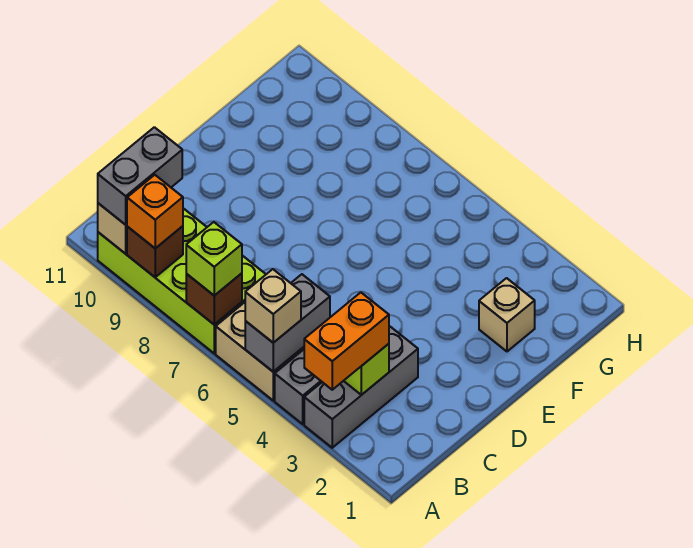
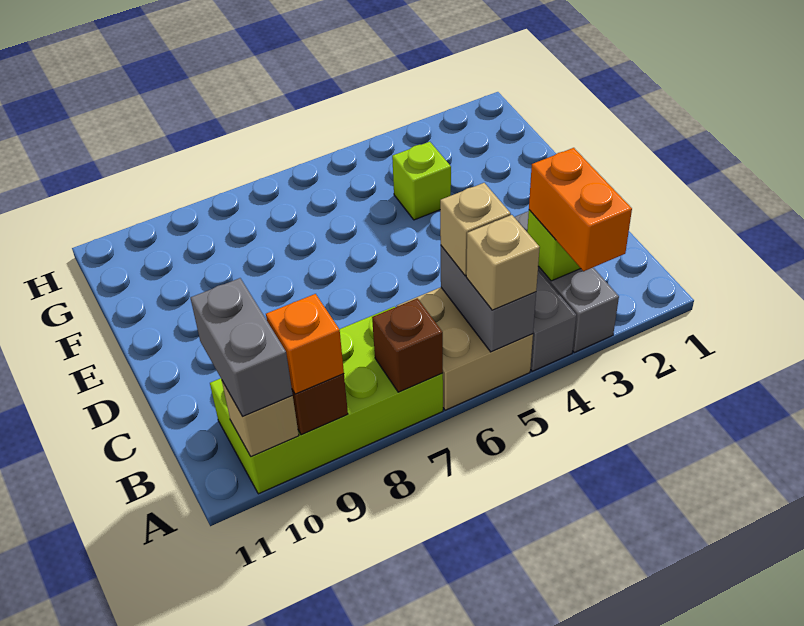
lime brick A7 level 3 -> lime brick F4 level 1
tan brick F2 level 1 -> tan brick B5 level 3

